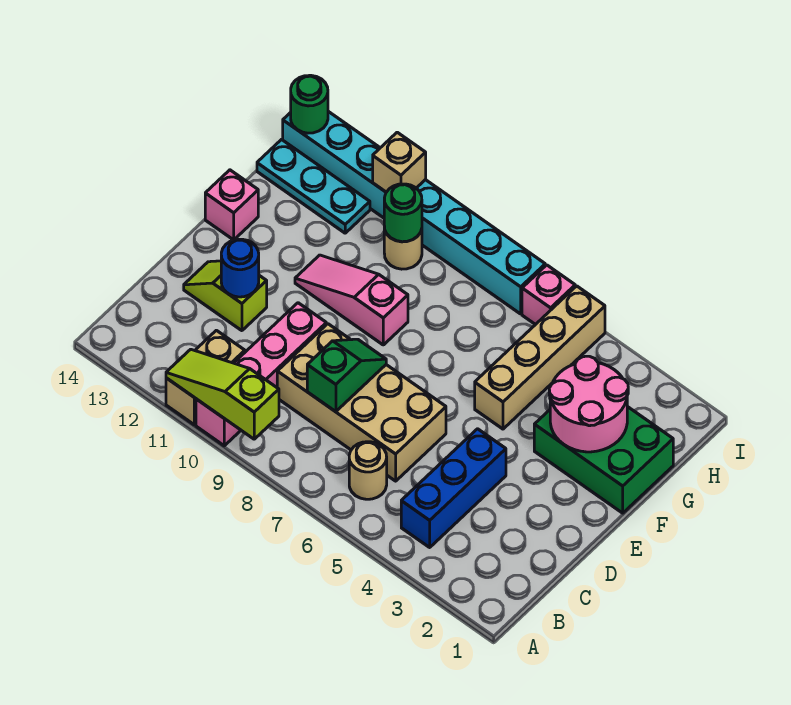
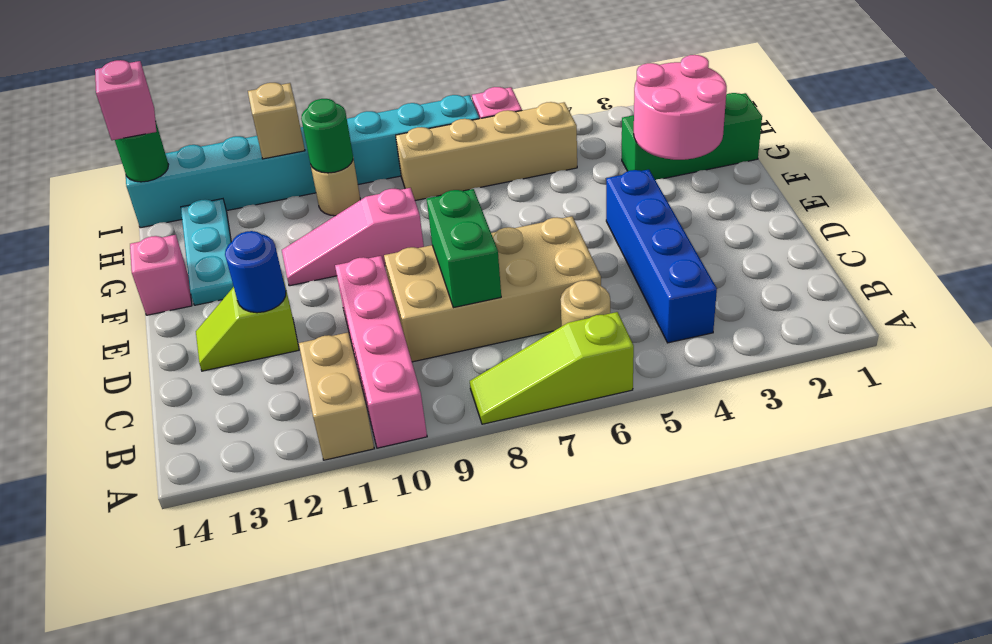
lime slope A9:A11 level 2 top 9 -> lime slope A6:A8 level 1 top 6
blue brick B4:D4 level 1 -> blue brick B4:E4 level 1
green slope C8:D8 level 2 top C -> green brick C8:D8 level 2
green brick F1:G3 level 1 -> green brick G1:G3 level 1
tan brick F5:I5 level 1 -> tan brick H5:H8 level 1
cyan plate H12:H14 level 1 -> cyan plate F13:H13 level 1
none -> pink brick I14 level 3

